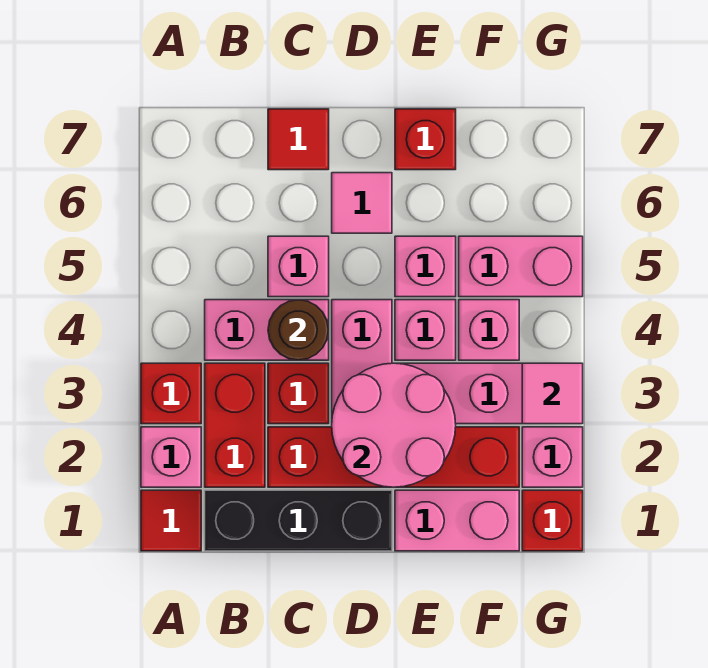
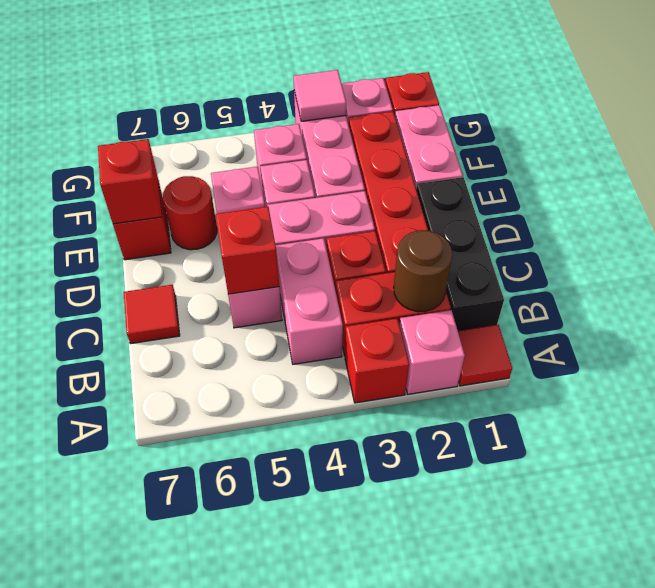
brown round brick C4 level 2 -> brown round brick B2 level 2
none -> red brick C5 level 2
pink round brick D2:E3 level 2 -> none
pink tile D6 level 1 -> none
none -> red round brick E6 level 1
none -> red brick E7 level 2
pink brick F5:G5 level 1 -> none

